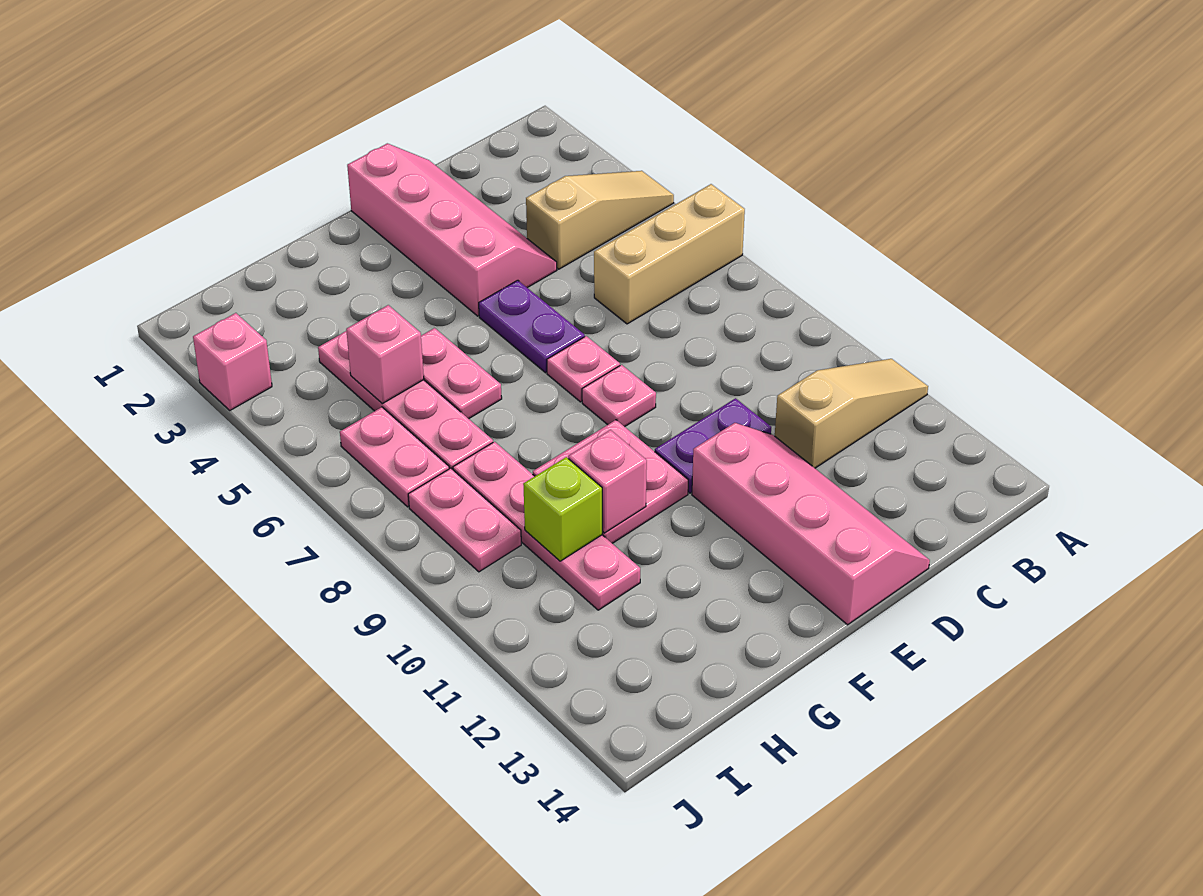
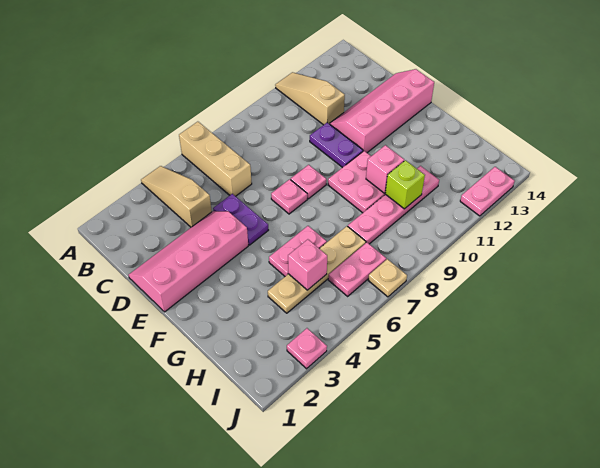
purple plate E5:E6 level 1 -> purple plate D5:E5 level 1
pink plate H4:H7 level 1 -> tan plate H4:H7 level 1
pink plate I8:I9 level 1 -> pink plate J12:J13 level 1
pink brick J3 level 1 -> pink plate J3 level 1
none -> tan plate J7 level 1

